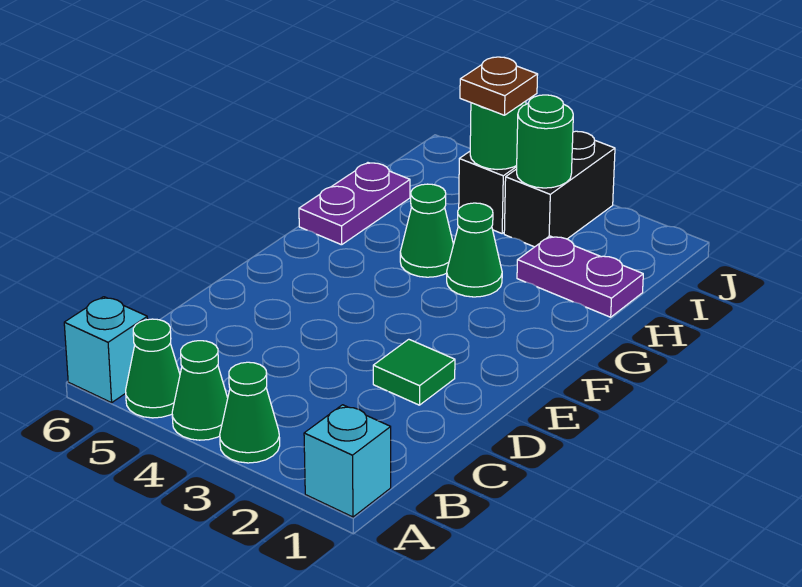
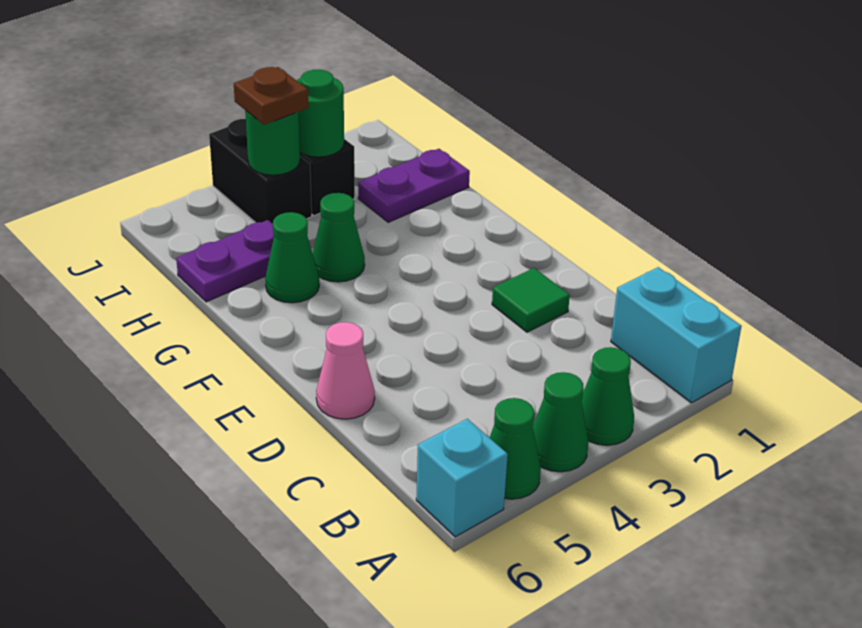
cyan brick A1 level 1 -> cyan brick A1:B1 level 1
none -> pink cone D6 level 1
green cone G3 level 1 -> green cone G5 level 1
purple plate G6:H6 level 1 -> purple plate H5:H6 level 1

